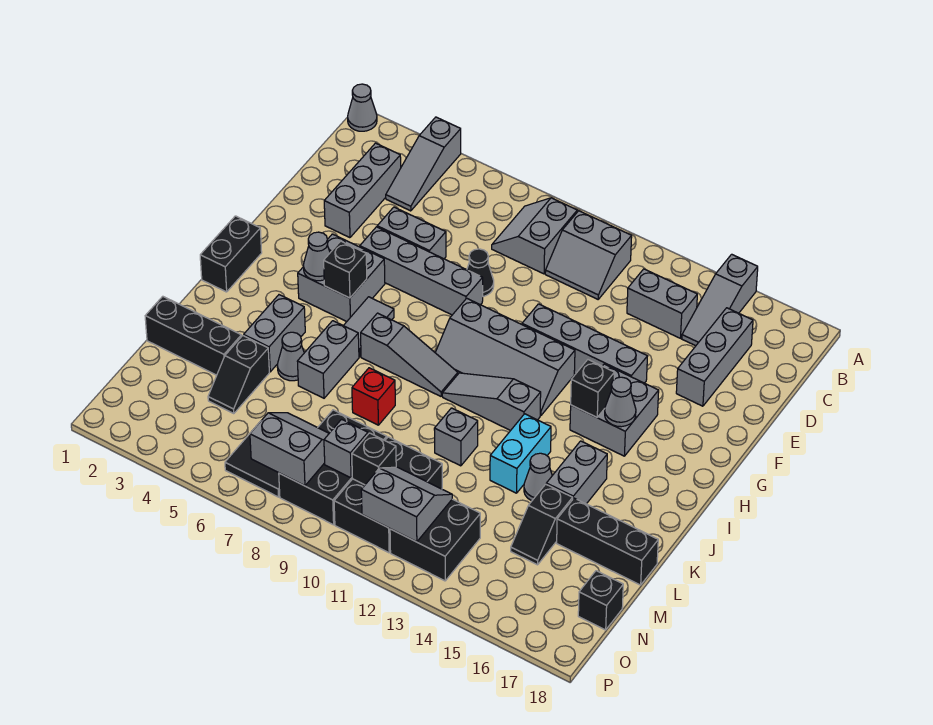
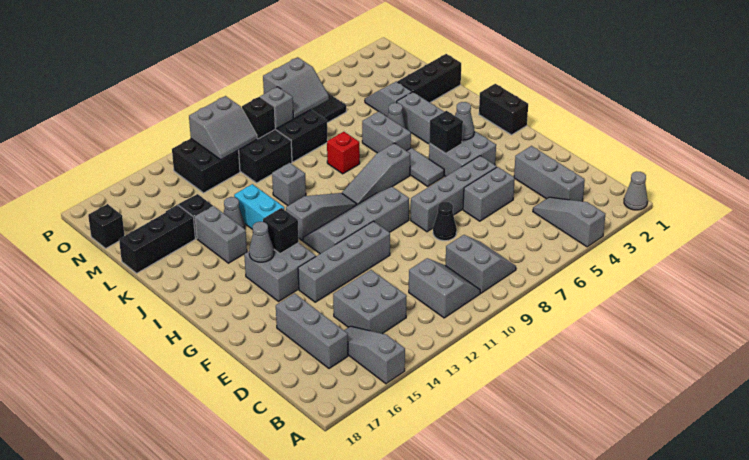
grey slope B10:C11 level 1 top B -> grey slope B10:C11 level 1 top 11
grey brick C13:C14 level 1 -> grey brick C13:D14 level 1
black slope L4:M4 level 1 top L -> grey slope L4:M4 level 1 top L

